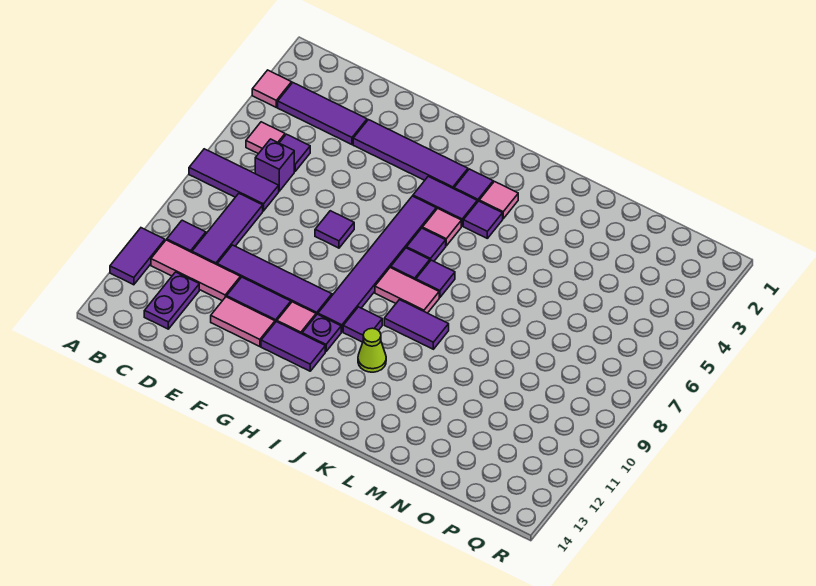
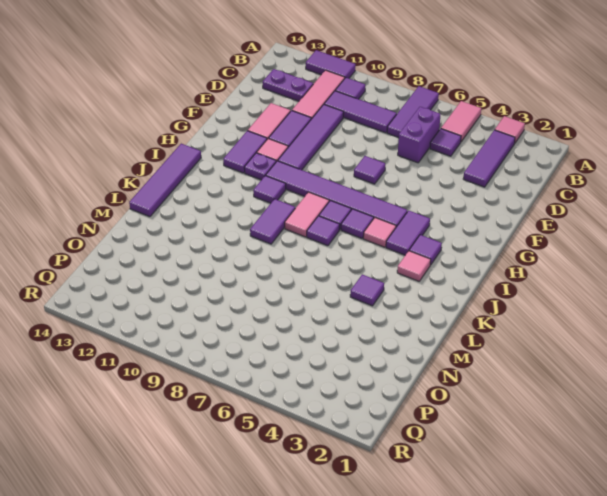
pink tile B5 level 1 -> pink tile A5:B5 level 1
purple brick C6 level 1 -> purple brick C6:D6 level 1
purple tile E3:H3 level 1 -> purple tile I14:L14 level 1
purple tile J4 level 1 -> purple tile L4 level 1
lime cone J11 level 1 -> none

